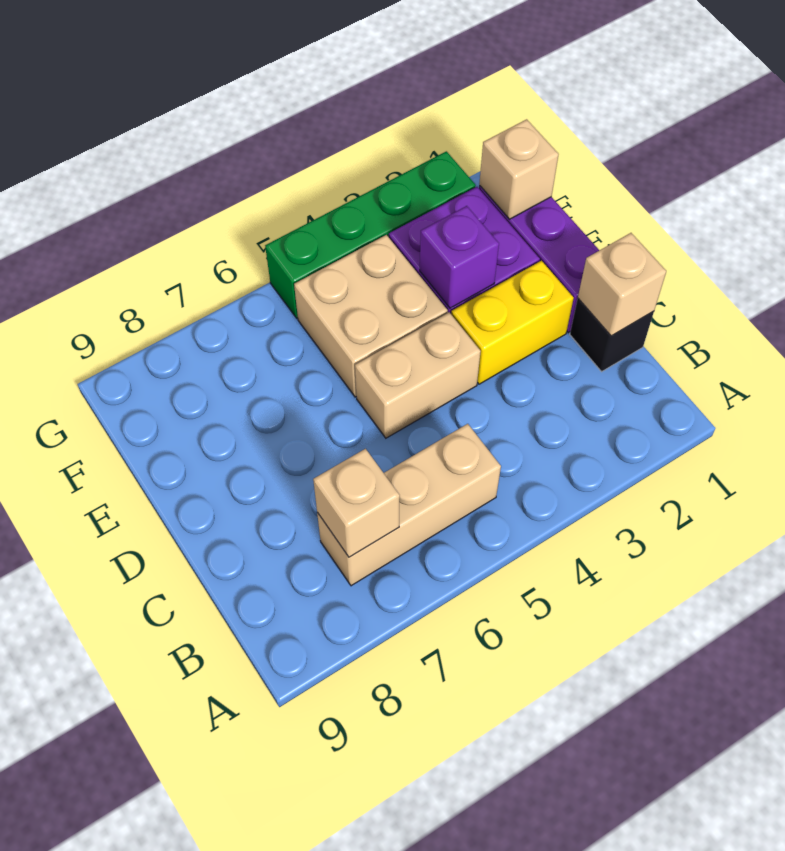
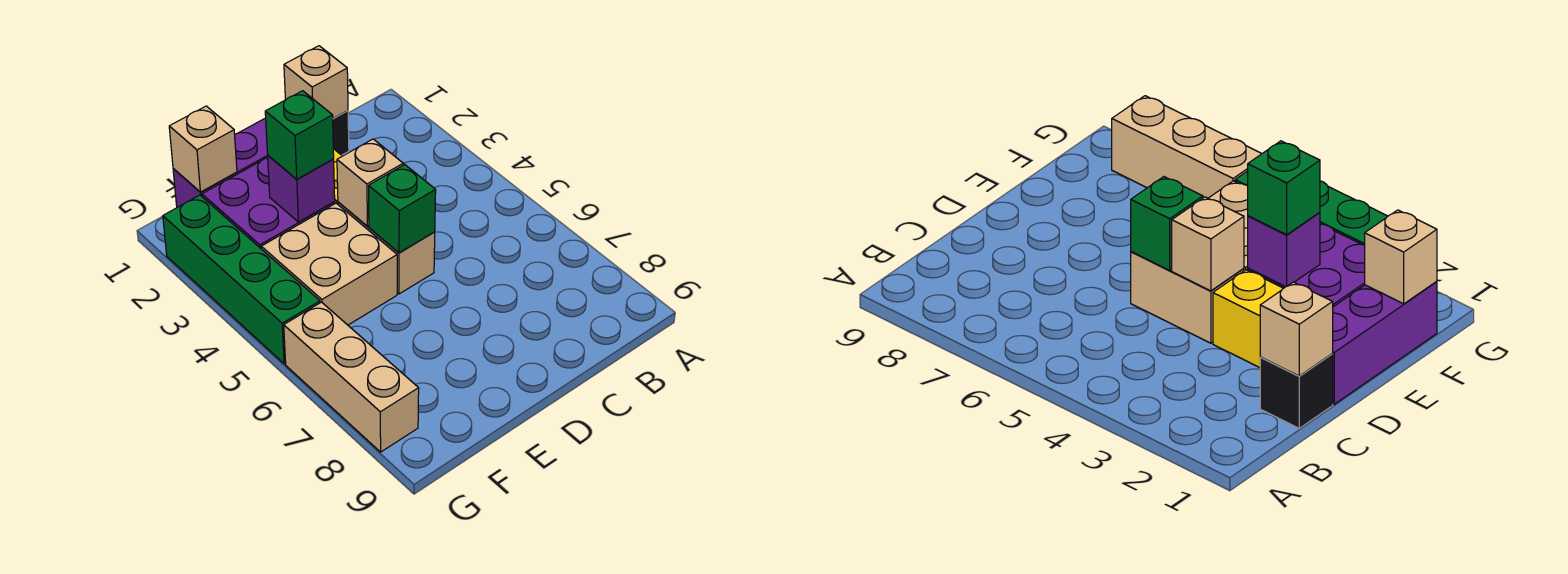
tan brick B5:B7 level 1 -> tan brick G6:G8 level 1
tan brick B7 level 2 -> tan brick D4 level 2
none -> green brick D5 level 2
none -> green brick E3 level 3

